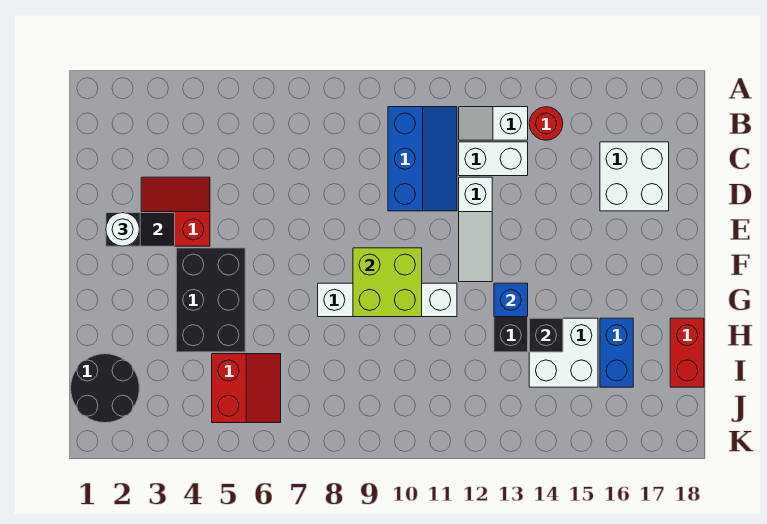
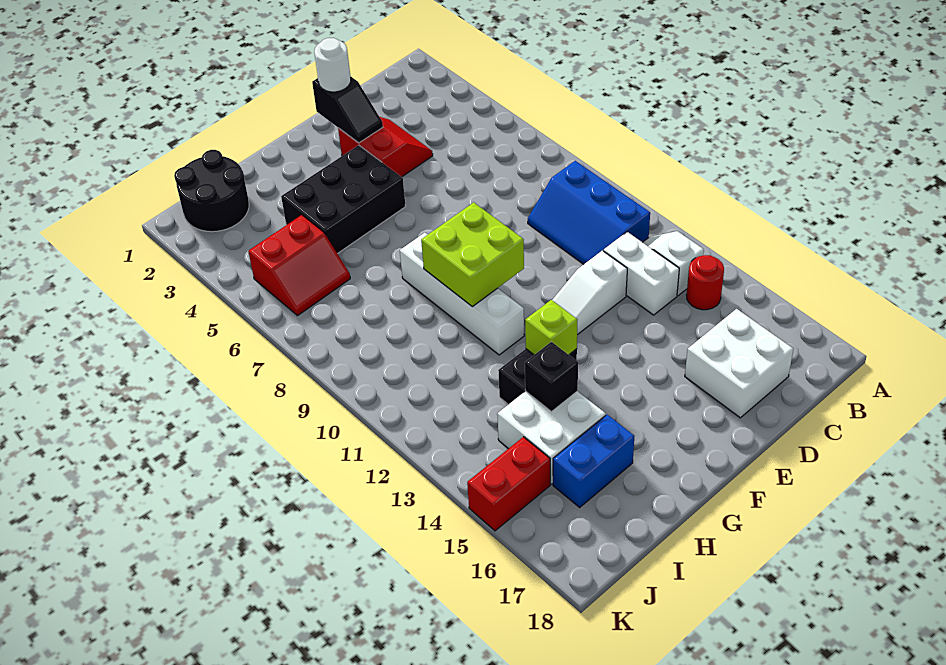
blue slope B10:D11 level 1 top 10 -> blue slope B9:C11 level 1 top B
blue brick G13 level 2 -> lime brick G13 level 2
red brick H18:I18 level 1 -> red brick J15:K15 level 1

